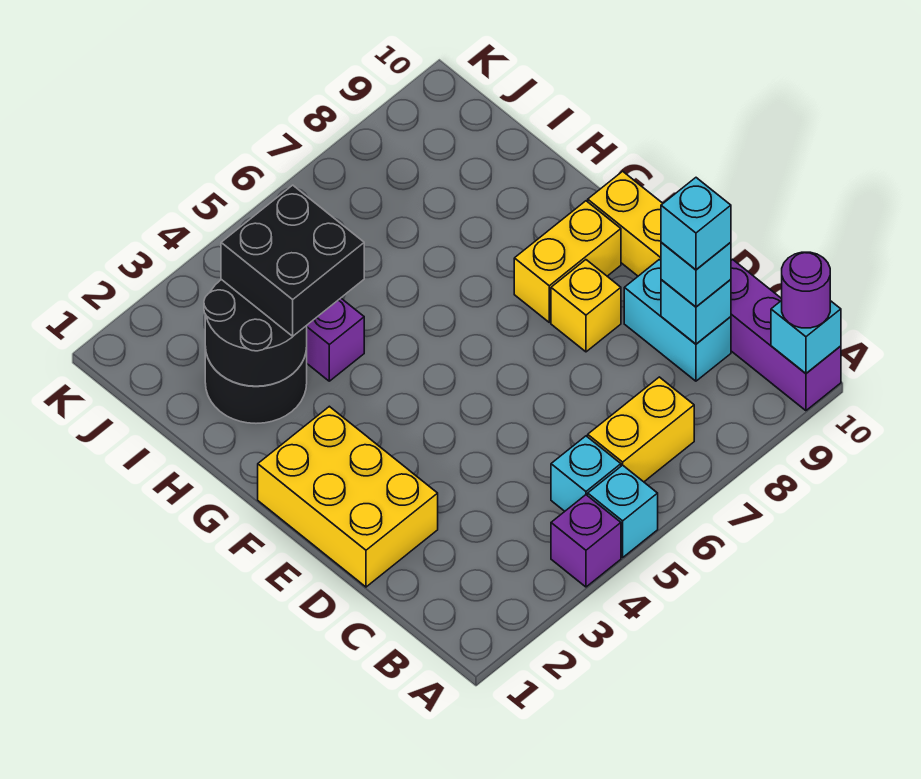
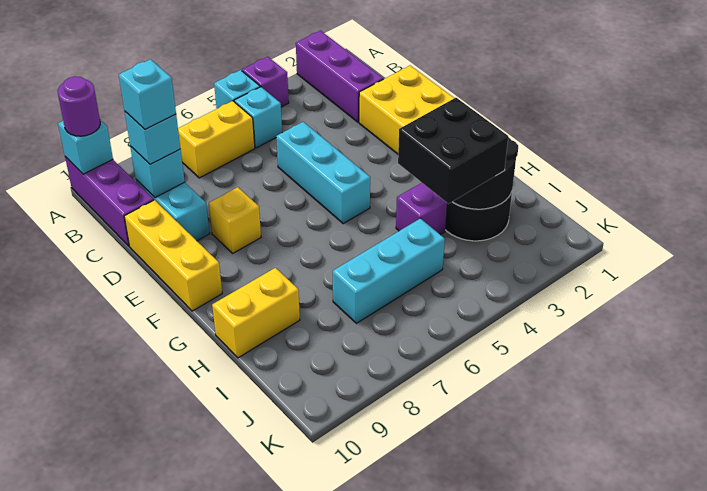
none -> purple brick A2:C2 level 1
none -> cyan brick D5:F5 level 1
yellow brick F8:F9 level 1 -> yellow brick H9:H10 level 1
none -> cyan brick I5:I7 level 1

